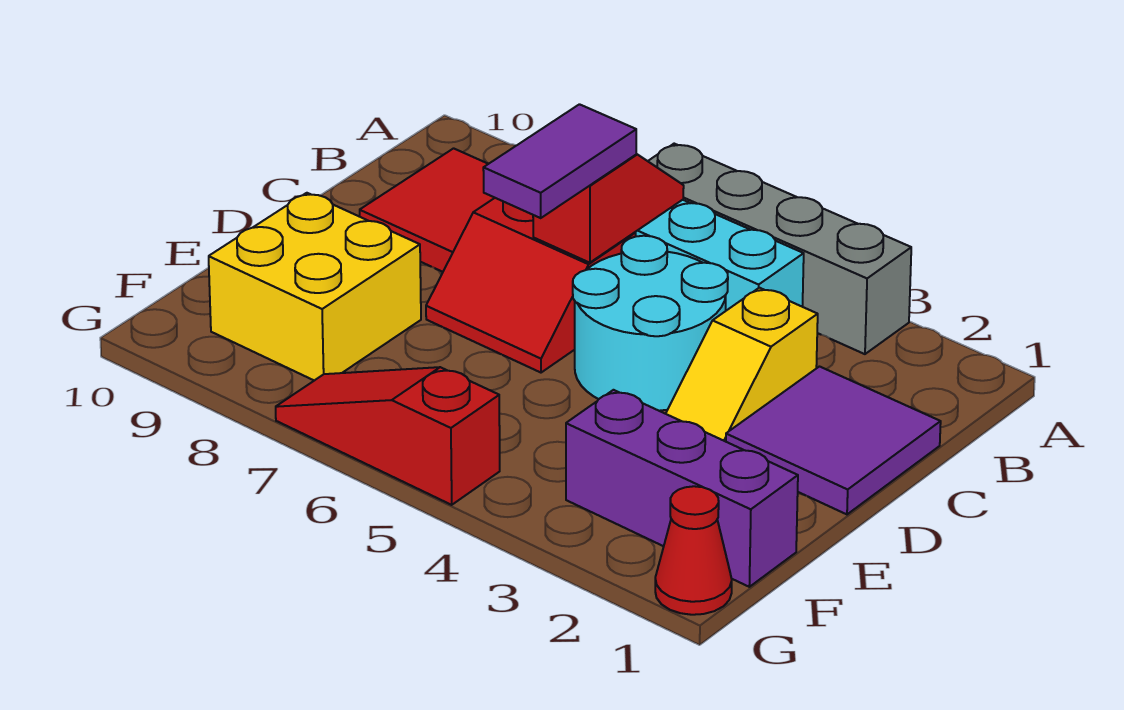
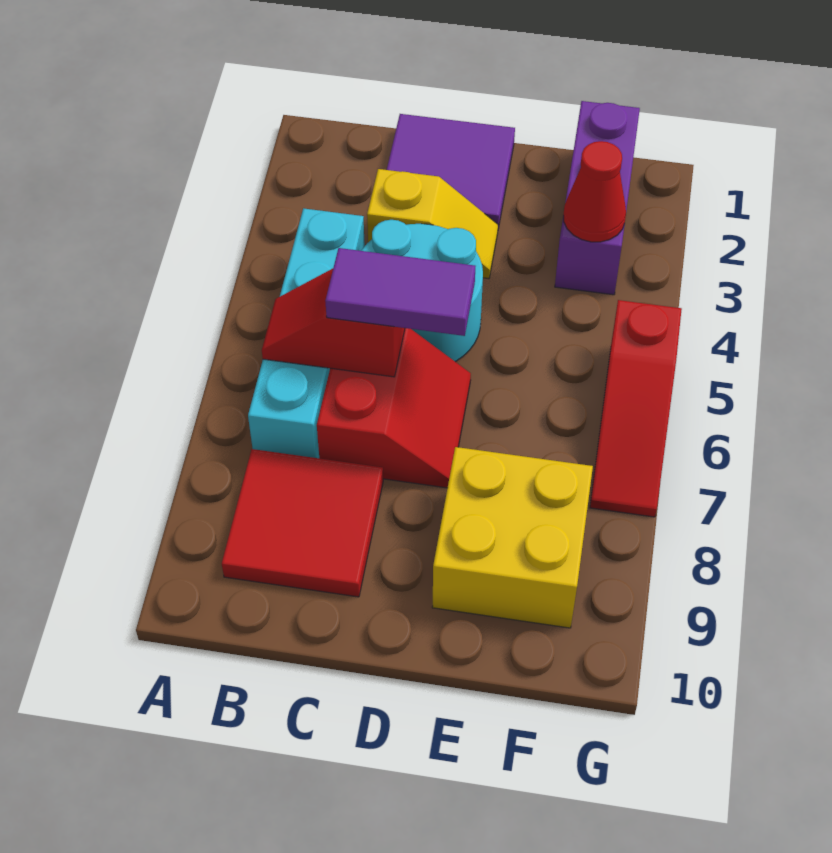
grey brick A3:A6 level 1 -> none
red cone G1 level 1 -> red cone F3 level 2

